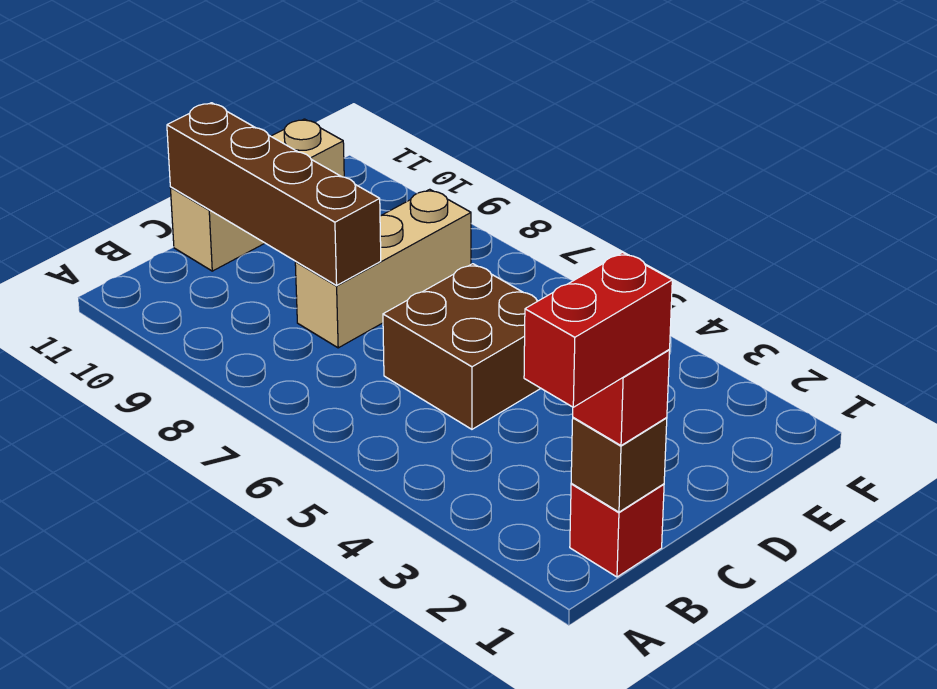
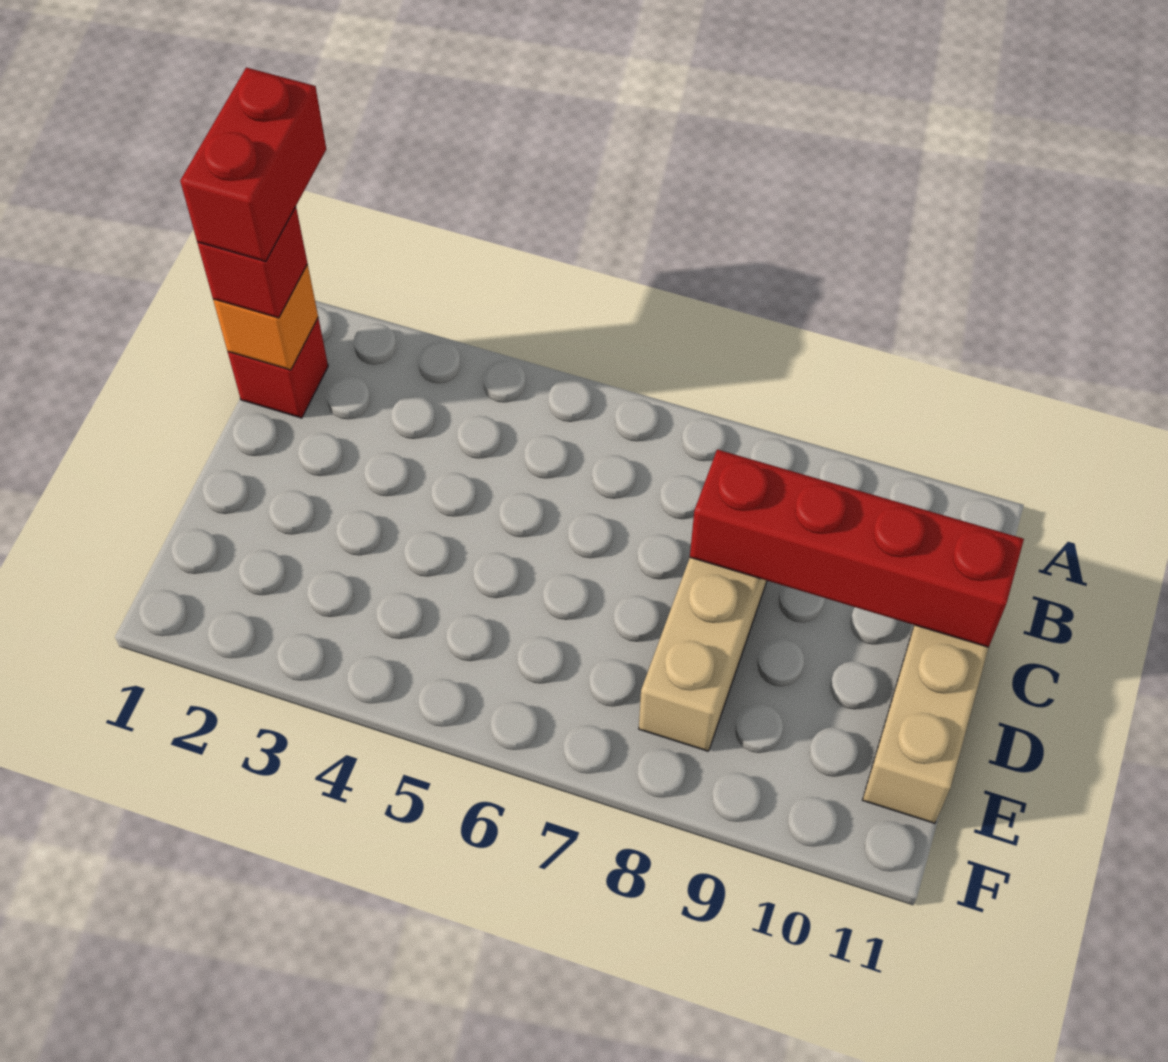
brown brick B1 level 2 -> orange brick B1 level 2
brown brick C5:D6 level 1 -> none
brown brick C8:C11 level 2 -> red brick C8:C11 level 2

